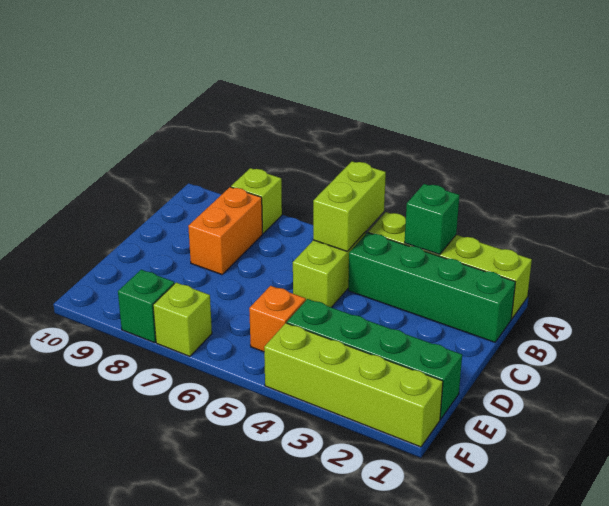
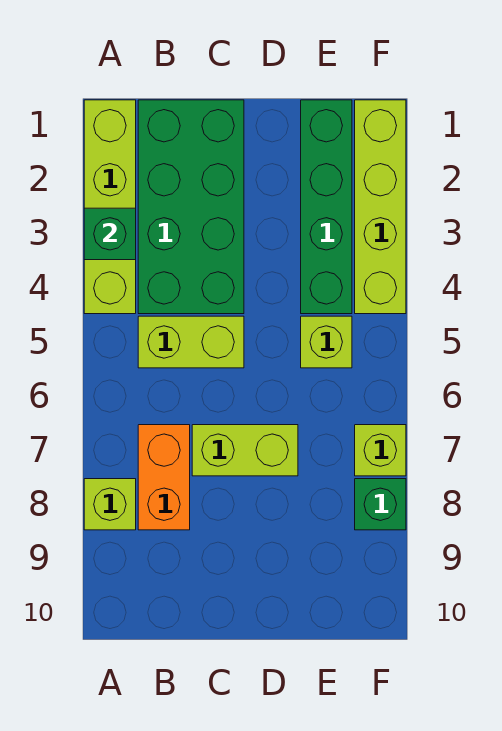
lime brick A5:B5 level 2 -> lime brick C7:D7 level 1
green brick B1:B4 level 1 -> green brick B1:C4 level 1
orange brick B8:C8 level 1 -> orange brick B7:B8 level 1
orange brick E5 level 1 -> lime brick E5 level 1

